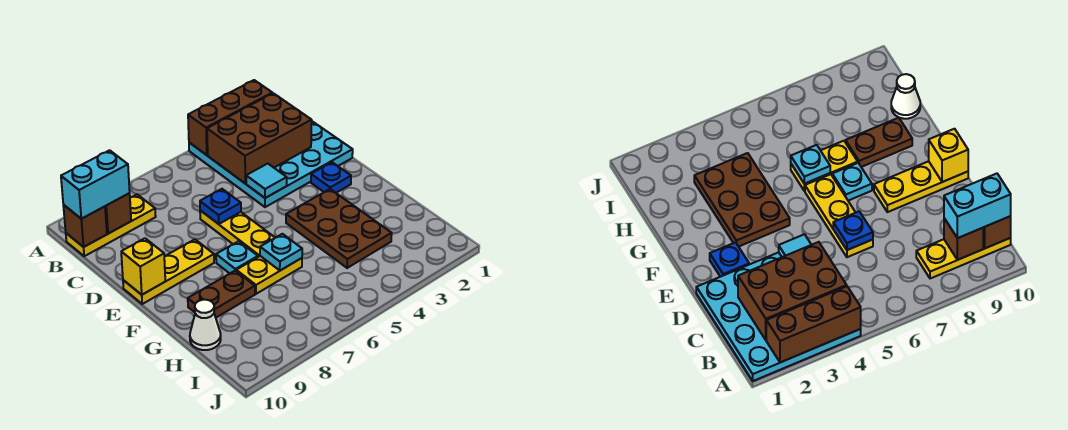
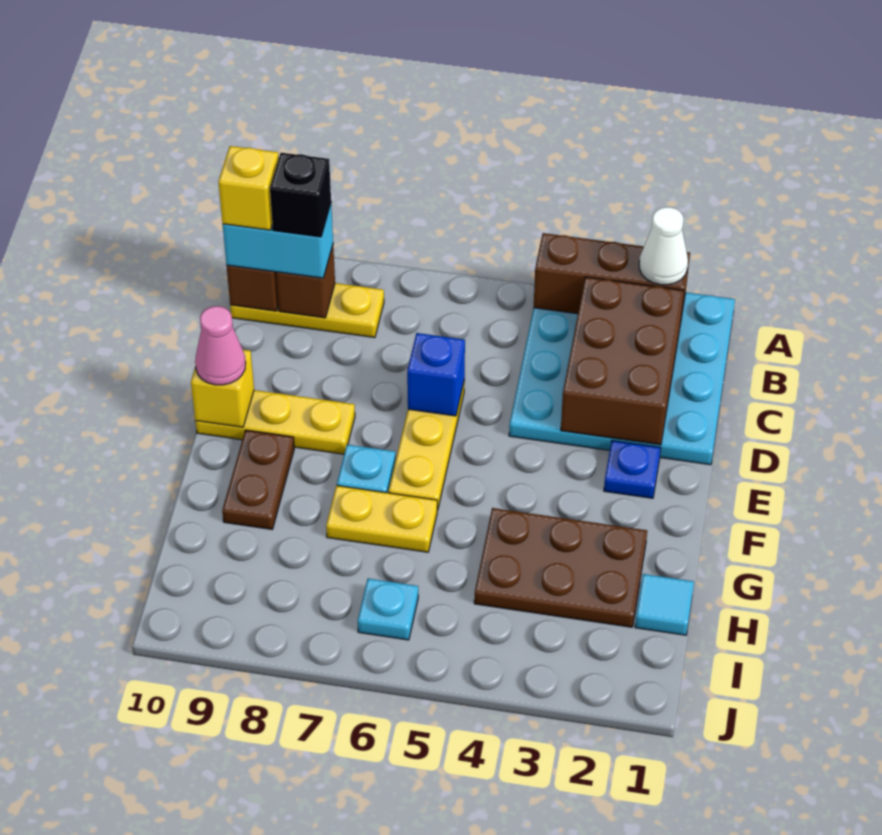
brown brick B2:C4 level 2 -> brown brick B2:D3 level 2
none -> black brick B9 level 4
none -> yellow brick B10 level 4
cyan tile D4 level 2 -> cyan tile H1 level 1
blue plate D6 level 2 -> blue brick D6 level 2
none -> pink cone E10 level 3
brown plate F3:H4 level 1 -> brown plate G2:H4 level 1
cyan plate G6 level 2 -> cyan plate I6 level 1
brown plate G8:G9 level 1 -> brown plate F9:G9 level 1
white cone H10 level 1 -> white cone A2 level 3

